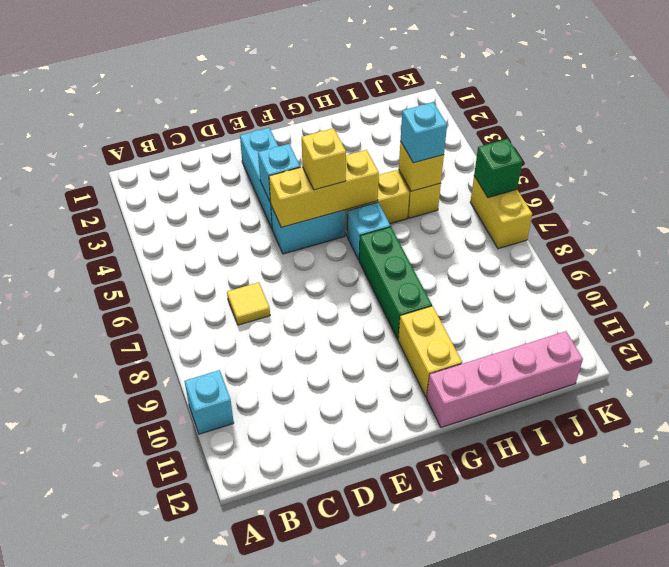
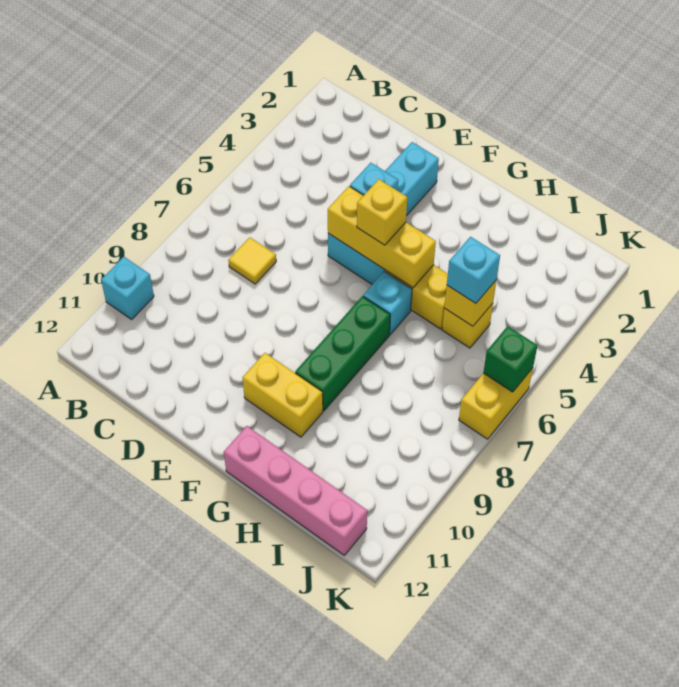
yellow brick G10:G11 level 1 -> yellow brick F10:G10 level 1

